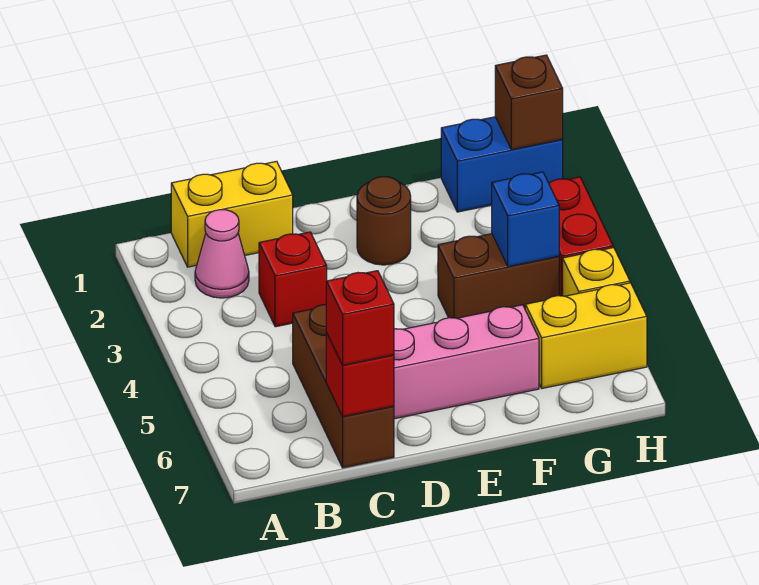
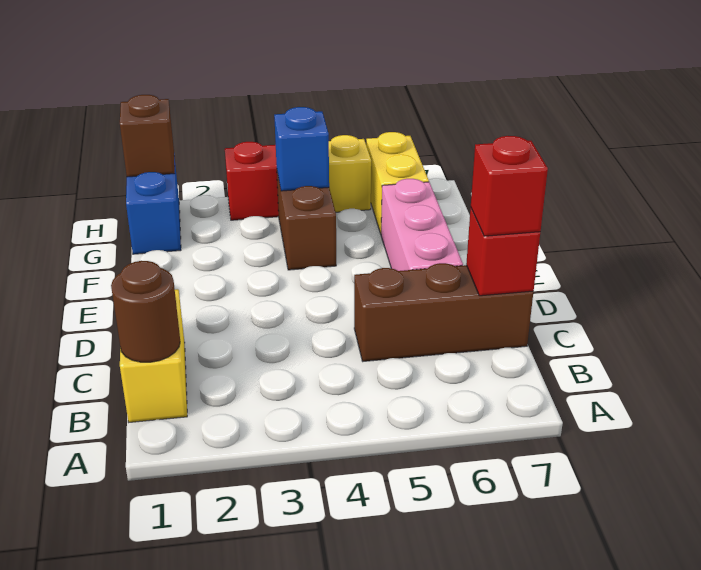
pink cone B2 level 1 -> none
red brick C3 level 1 -> none
brown round brick E2 level 1 -> brown round brick B1 level 2

